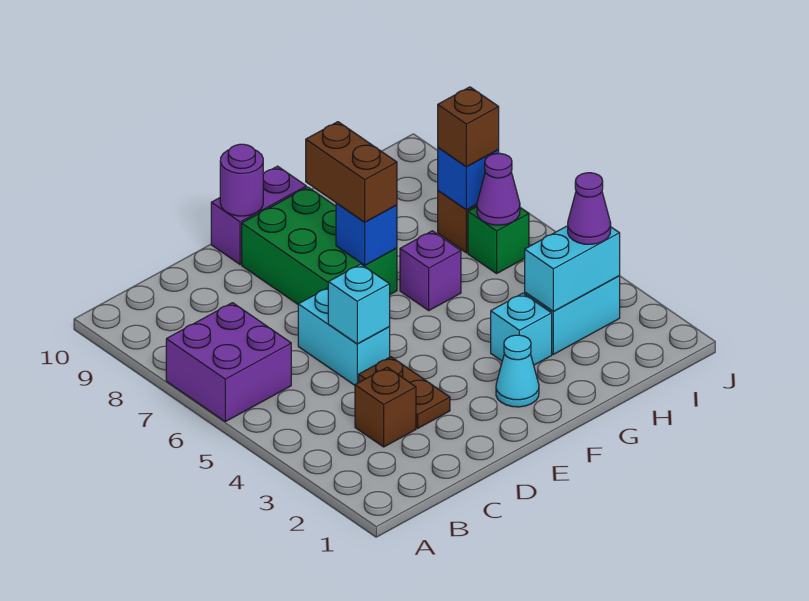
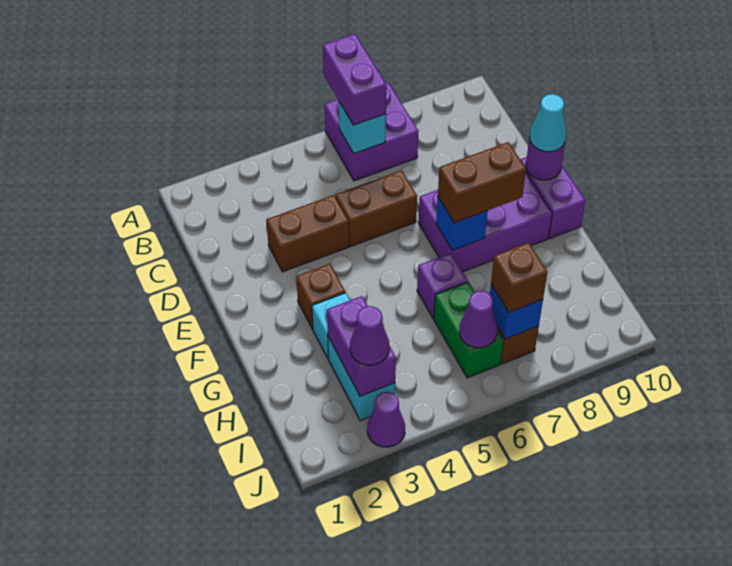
none -> purple brick A6:B6 level 3
brown brick C3 level 1 -> brown brick F3 level 1
brown plate D3:D4 level 1 -> brown brick D3:D4 level 1
cyan brick D5:D6 level 1 -> brown brick D5:D6 level 1
cyan brick D5 level 2 -> cyan brick B6 level 2
green brick E7:F9 level 1 -> purple brick E7:F9 level 1
cyan cone F2 level 1 -> cyan cone E10 level 3
cyan brick H3:I3 level 2 -> purple brick H3:I3 level 2
green brick I6 level 1 -> green brick H6:I6 level 1
none -> purple cone J3 level 1

